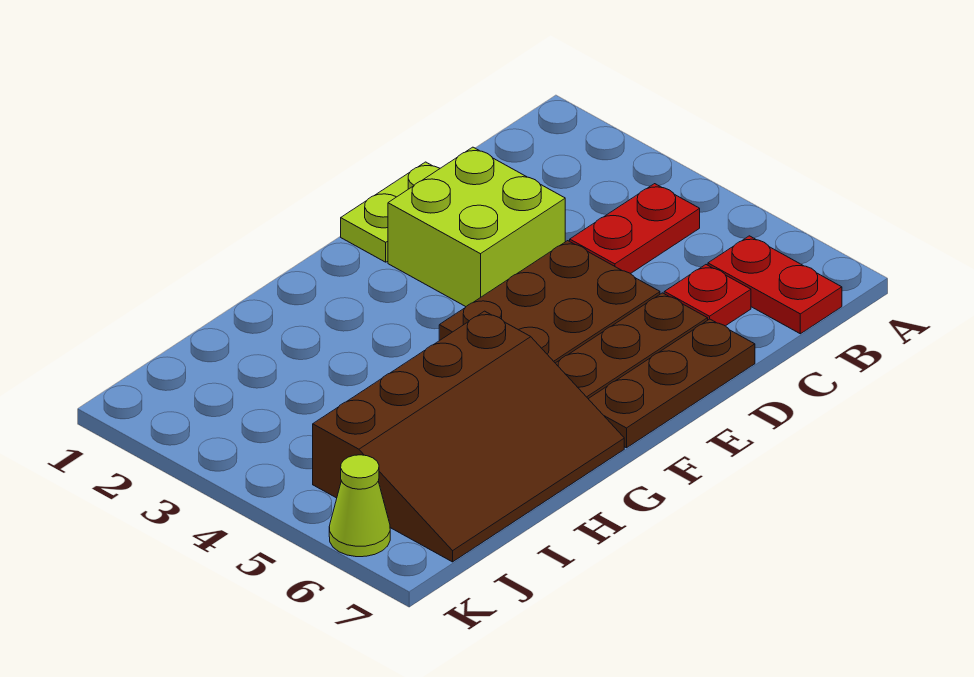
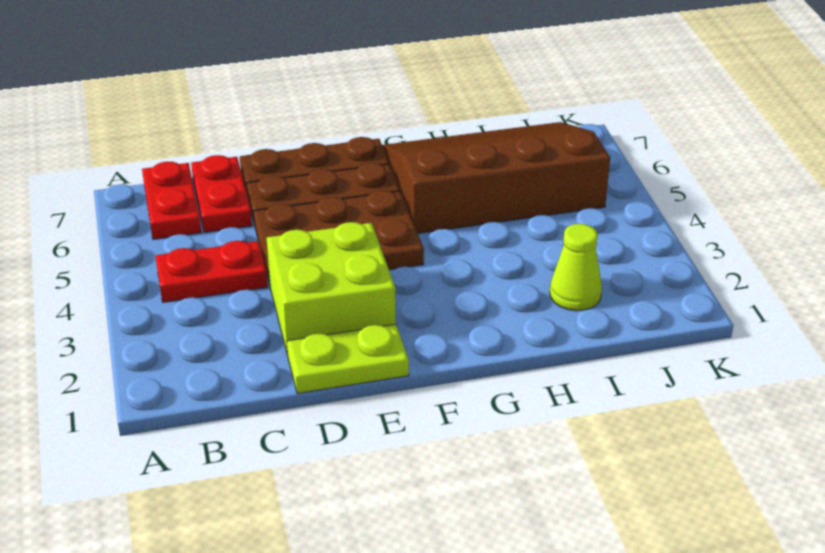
red plate C6 level 1 -> red plate C6:C7 level 1
lime cone K6 level 1 -> lime cone I2 level 1

